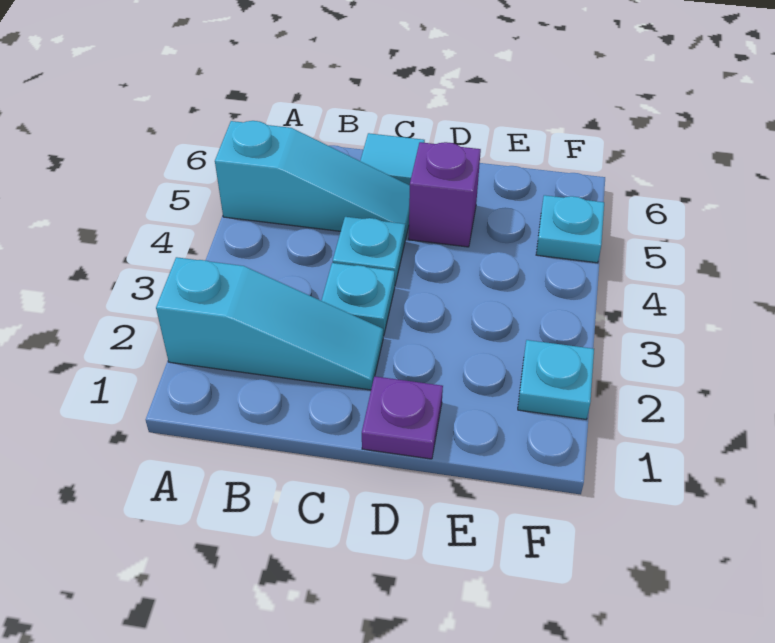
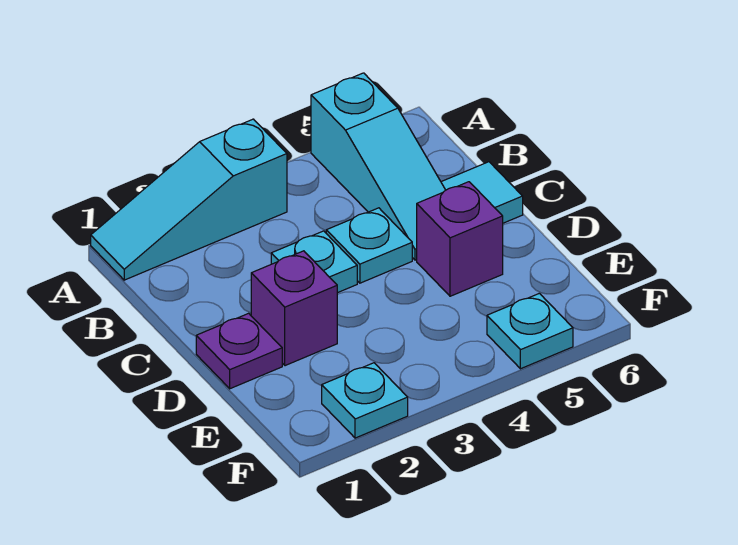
cyan slope A2:C2 level 1 top A -> cyan slope A1:A3 level 1 top 3
none -> purple brick D2 level 1

